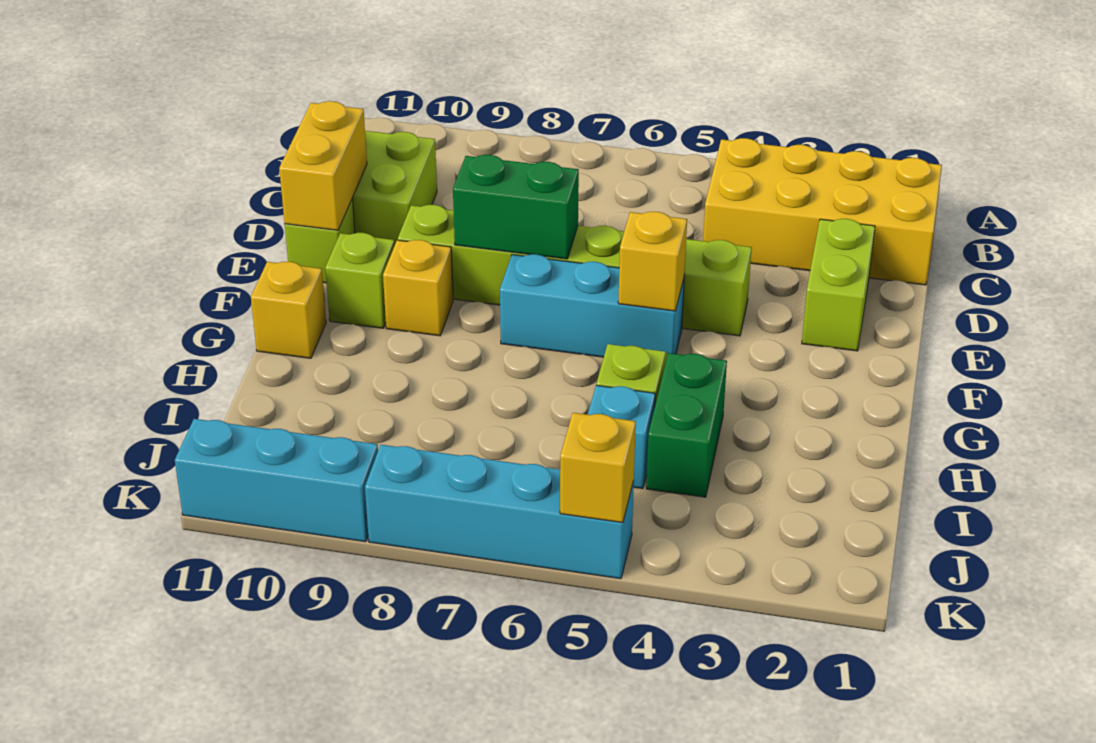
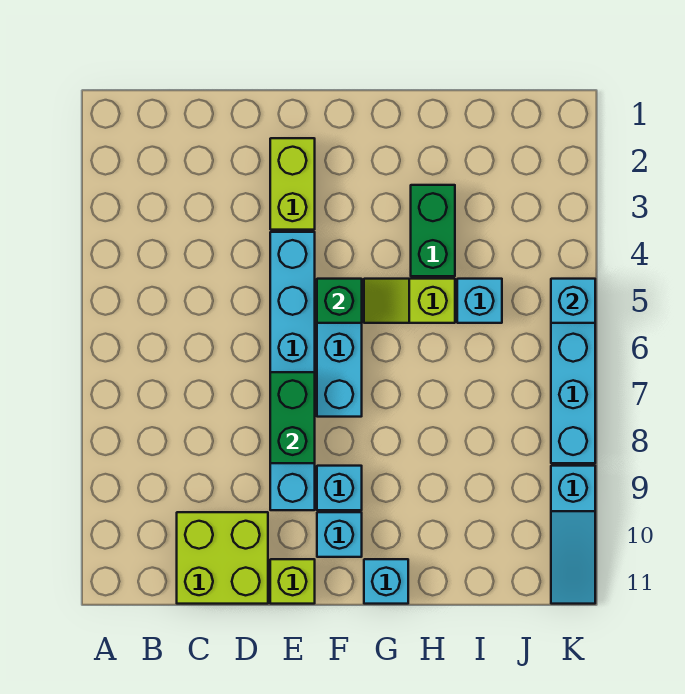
yellow brick B1:C4 level 1 -> none
lime brick D2:E2 level 1 -> lime brick E2:E3 level 1
yellow brick D11:E11 level 2 -> none
lime brick E4:E9 level 1 -> cyan brick E4:E9 level 1
yellow brick F5 level 2 -> green brick F5 level 2
yellow brick F9 level 1 -> cyan brick F9 level 1
lime brick F10 level 1 -> cyan brick F10 level 1
yellow brick G11 level 1 -> cyan brick G11 level 1
green brick H4:I4 level 1 -> green brick H3:H4 level 1
yellow brick K5 level 2 -> cyan brick K5 level 2
cyan brick K9:K11 level 1 -> cyan slope K9:K11 level 1 top 9

